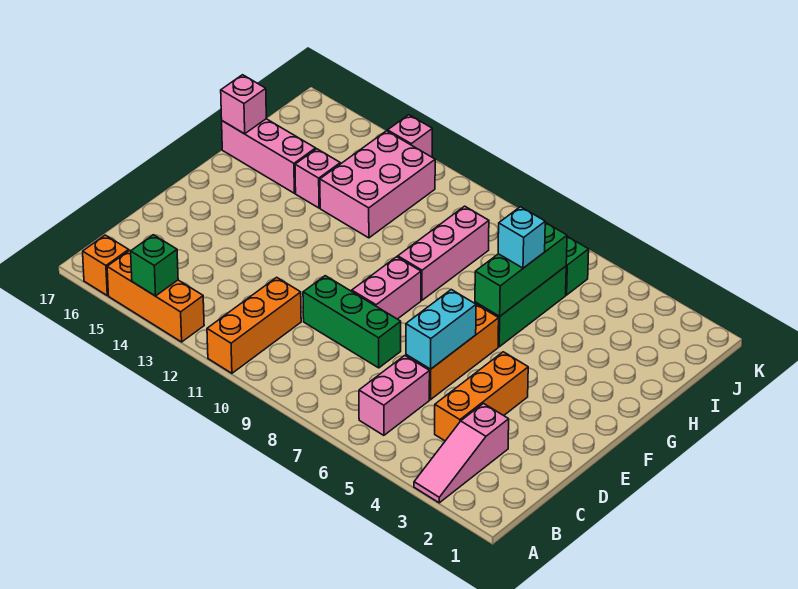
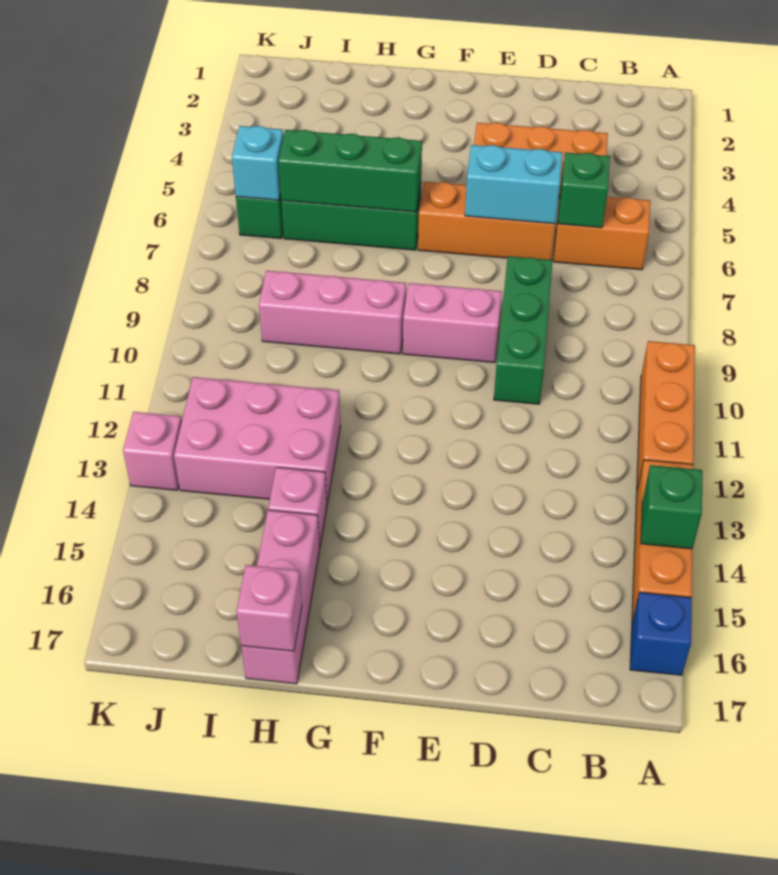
pink slope A3:C3 level 1 top C -> none
orange brick A11:C11 level 1 -> orange brick A10:A12 level 1
orange brick A16 level 1 -> blue brick A16 level 1
pink brick B6:C6 level 1 -> orange brick B6:C6 level 1
none -> green brick C6 level 2
cyan brick H6 level 3 -> cyan brick J6 level 2

